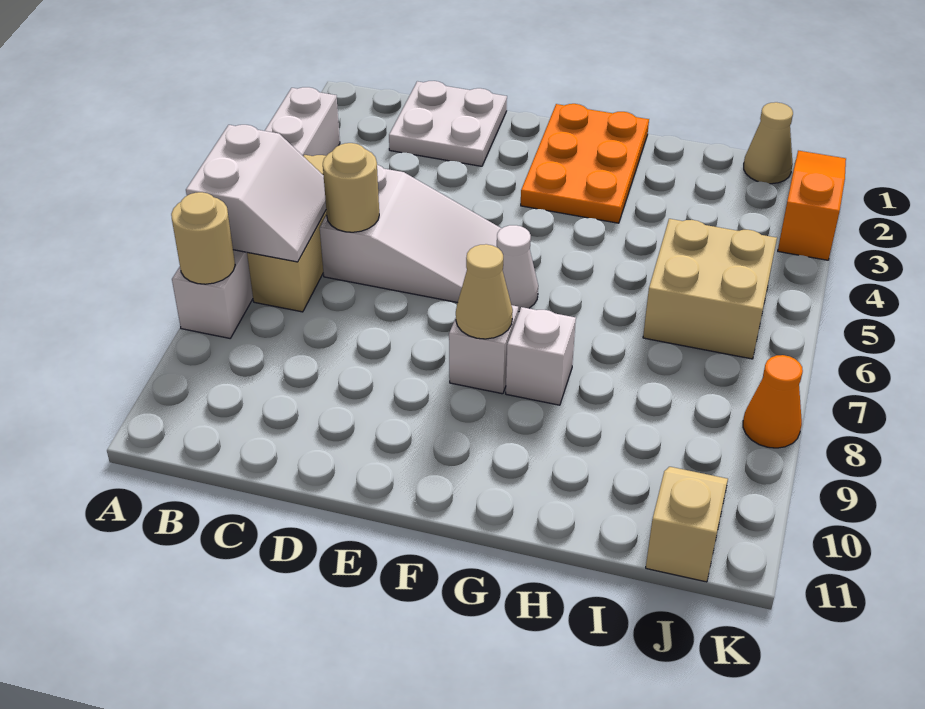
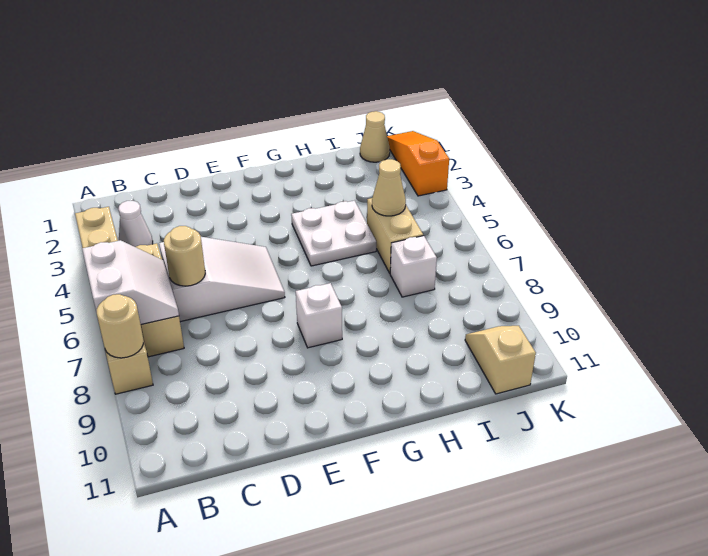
white brick A3:A8 level 1 -> tan brick A3:A8 level 1
white plate C1:D2 level 1 -> white plate G4:H5 level 1
orange plate F1:G3 level 1 -> none
white cone F6 level 1 -> white cone B3 level 1
tan cone F8 level 2 -> tan cone I5 level 2
white brick G8 level 1 -> white brick I7 level 1
tan brick I5:J6 level 1 -> tan brick I5:I6 level 1
orange cone K8 level 1 -> none

